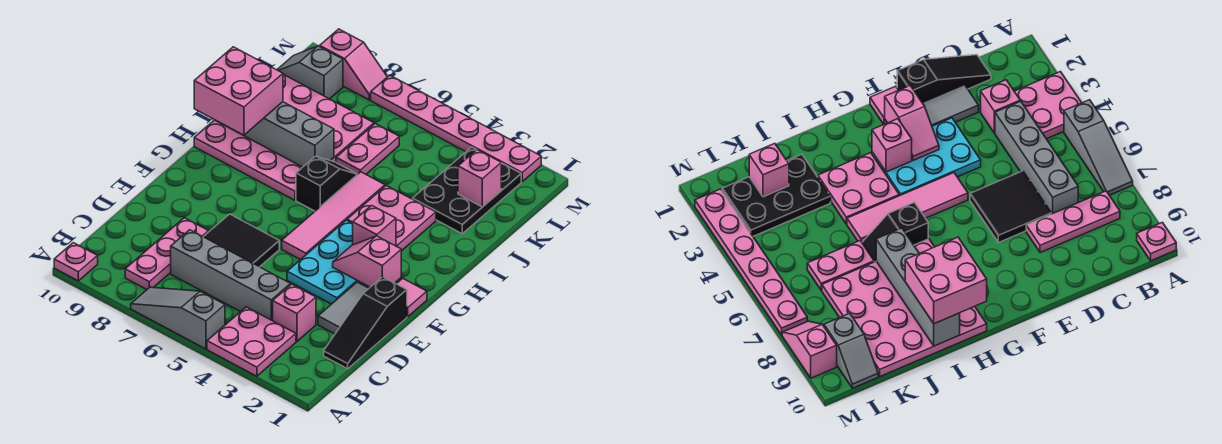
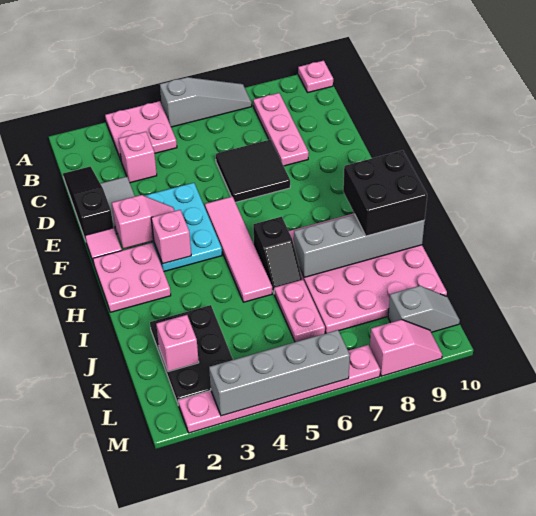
grey brick C4:C7 level 1 -> grey brick M3:M6 level 2
pink plate H3:I4 level 1 -> pink plate G1:H2 level 1
pink brick H9:I10 level 3 -> black brick H9:I10 level 3
pink slope M8:M9 level 1 top 9 -> pink slope M8:M9 level 1 top 8

